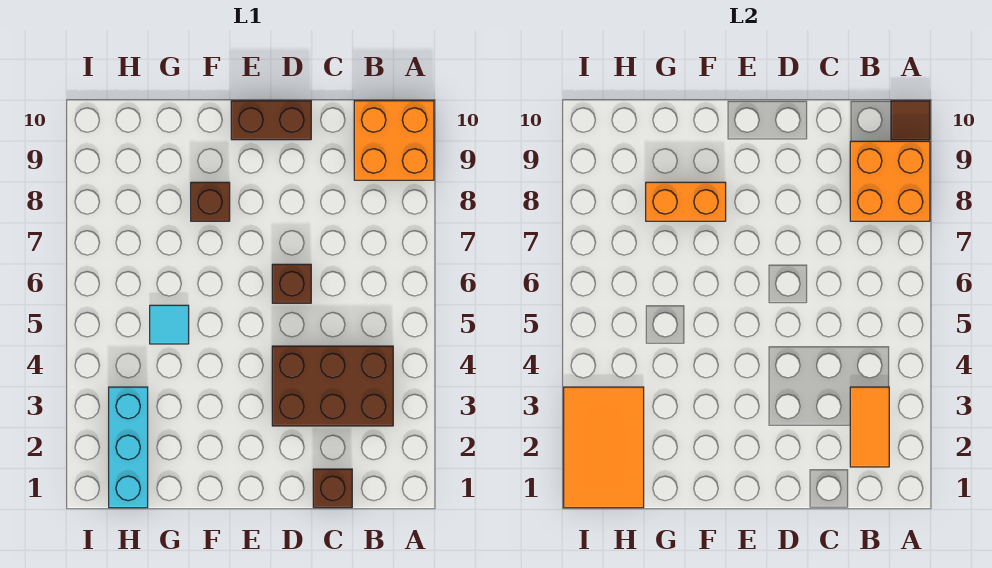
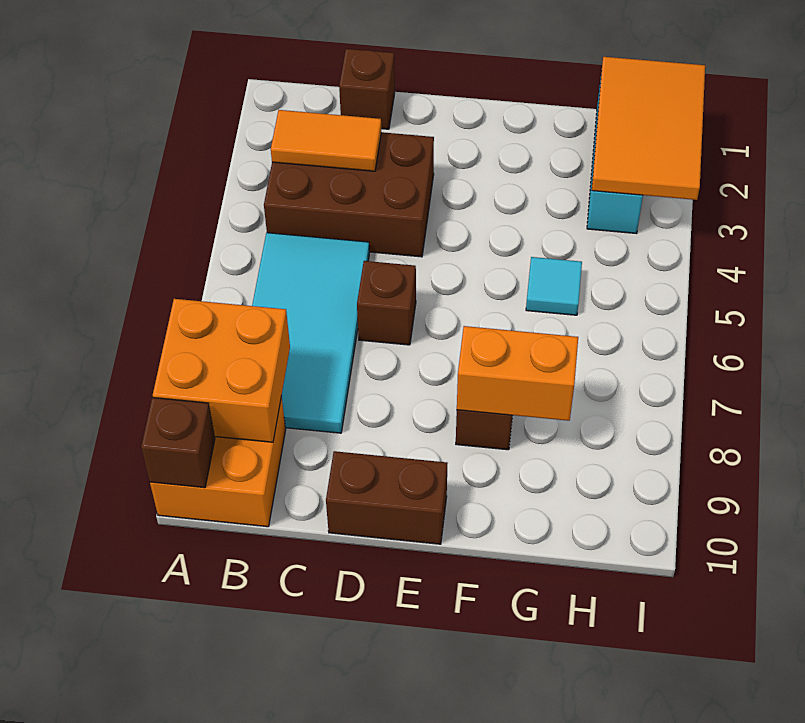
brown tile A10 level 2 -> brown brick A10 level 2
orange tile B2:B3 level 2 -> orange tile B3:C3 level 2
none -> cyan tile B5:C8 level 1

